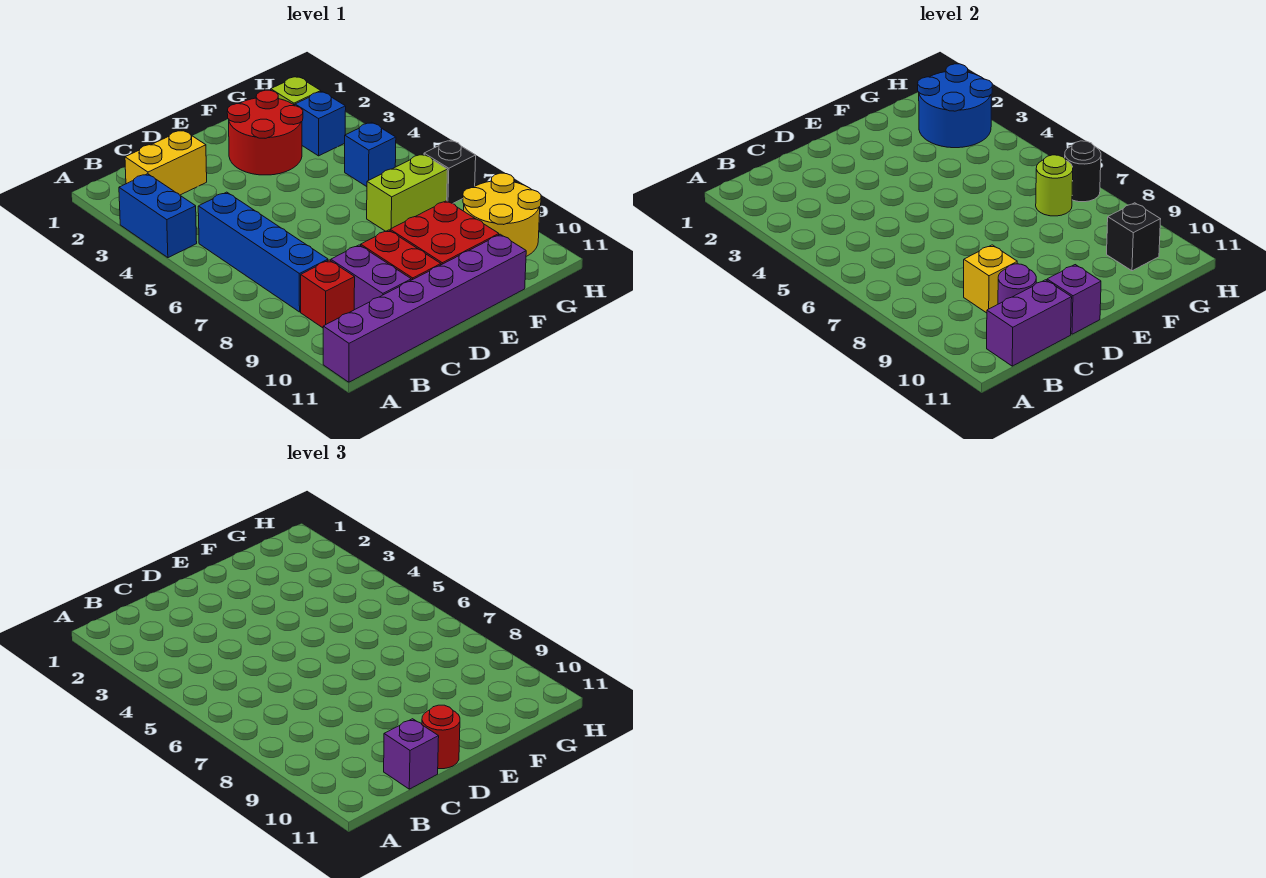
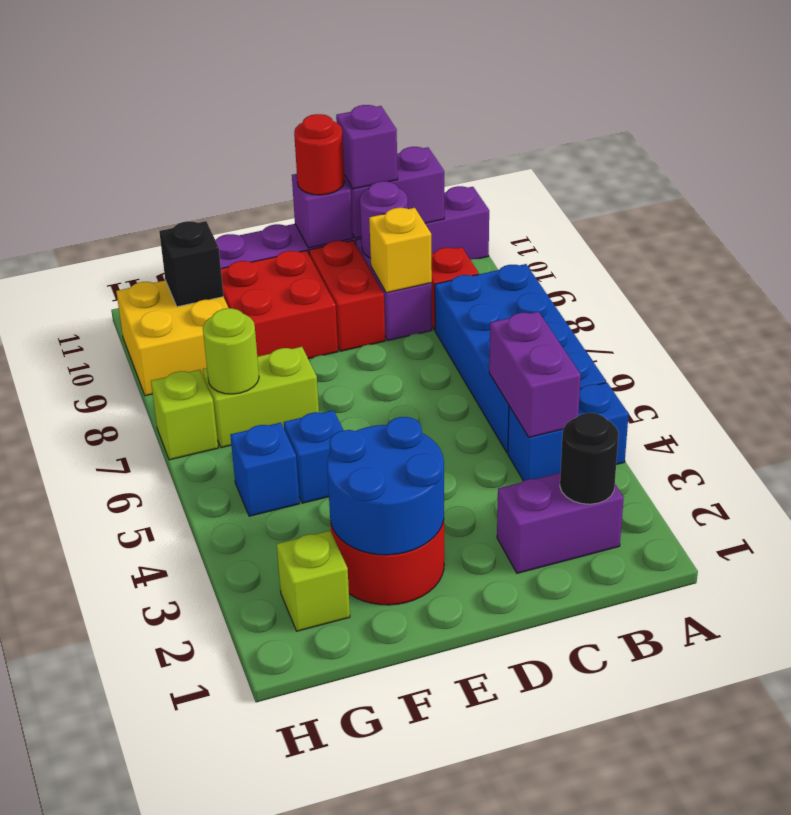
blue brick A3:A4 level 1 -> blue brick A4:B4 level 1
yellow brick B2:C2 level 1 -> purple brick B2:C2 level 1
none -> purple brick B4:B5 level 2
blue brick B5:B8 level 1 -> blue brick A5:B8 level 1
blue round brick G2:H3 level 2 -> blue round brick E2:F3 level 2
blue brick G3 level 1 -> blue brick F5 level 1
yellow round brick G9:H10 level 1 -> yellow brick G9:H10 level 1
black brick H7 level 1 -> lime brick H7 level 1
black round brick H7 level 2 -> black round brick B2 level 2

